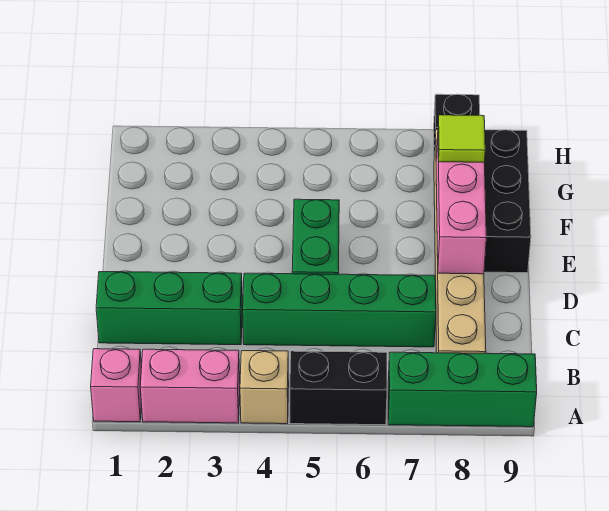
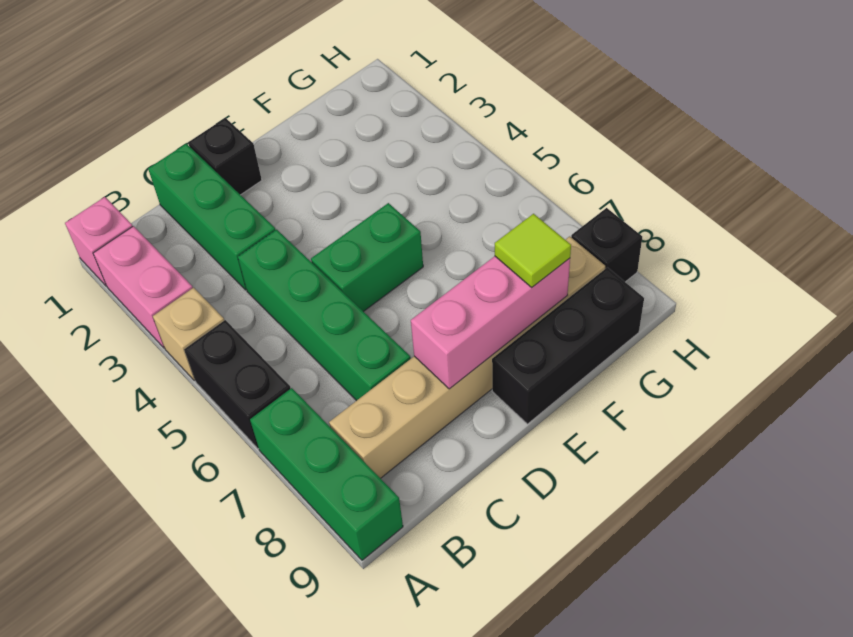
none -> black brick D1 level 1

